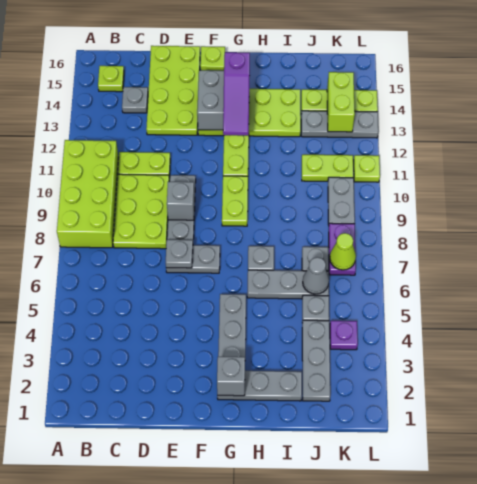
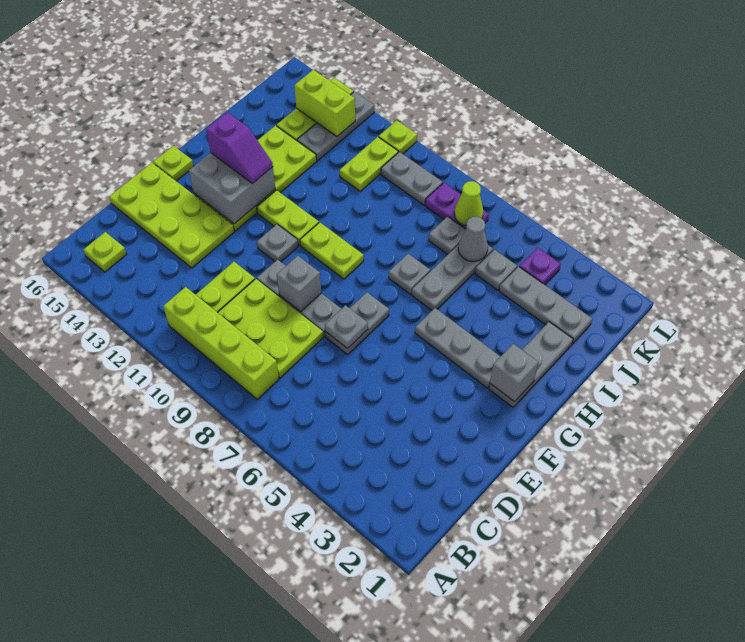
lime brick A8:B11 level 1 -> lime brick B8:B11 level 1
grey plate C14 level 1 -> grey plate F11 level 1
purple slope G12:G14 level 3 top 14 -> purple slope G13:G14 level 3 top 14

